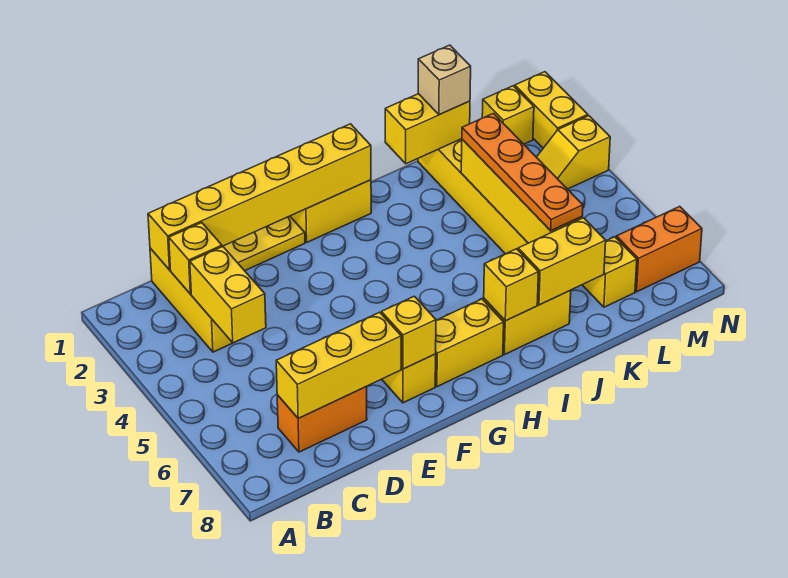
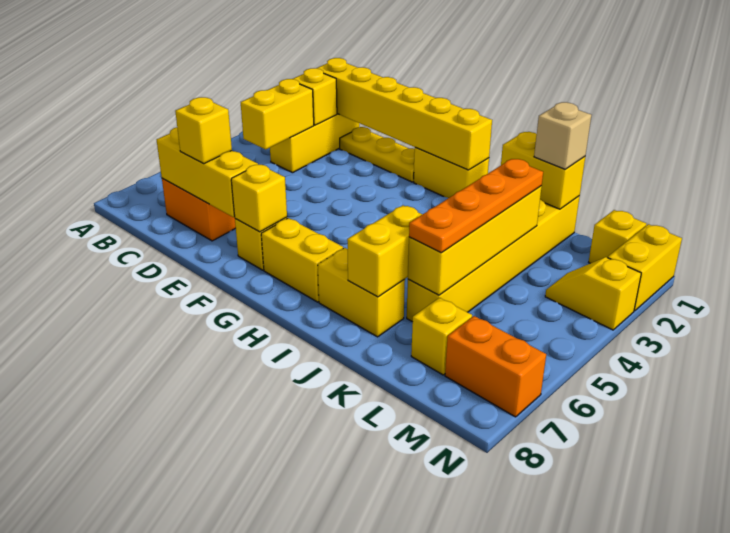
yellow brick I7 level 2 -> yellow brick D7 level 3
yellow brick J7:K7 level 2 -> yellow brick J6:J7 level 2

